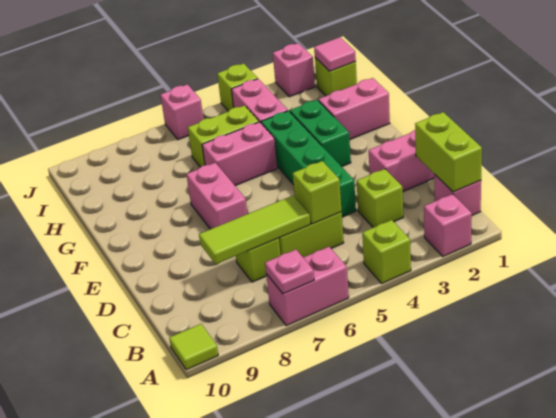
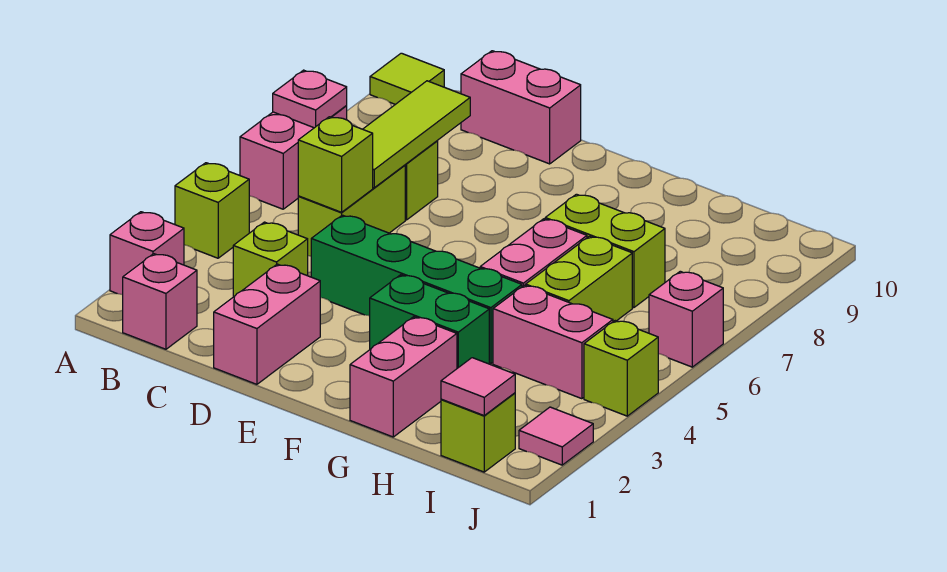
lime brick B1:C1 level 2 -> lime brick G7:H7 level 1
pink brick E7:F7 level 1 -> pink brick C10:D10 level 1
pink brick J2 level 1 -> pink tile J2 level 1

